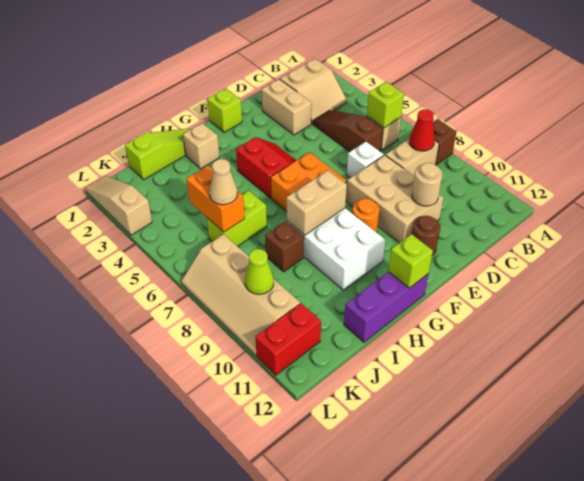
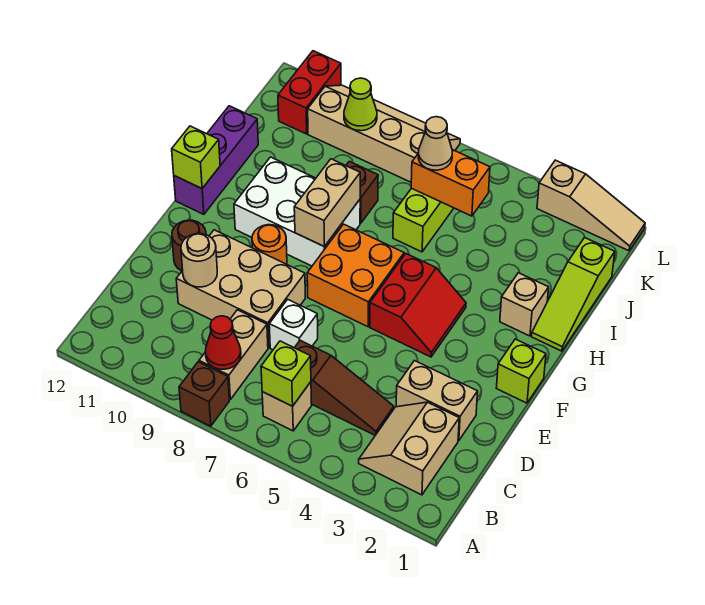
red slope F4:G5 level 1 top G -> red slope F4:G5 level 1 top 5

